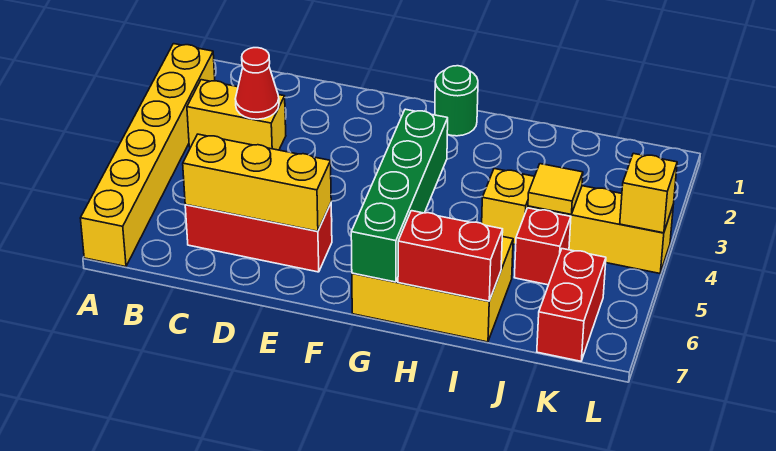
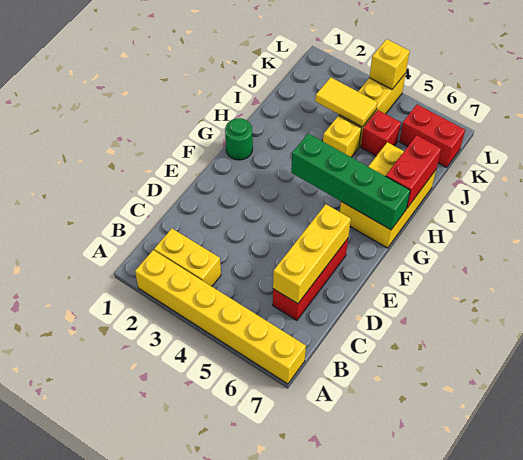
yellow brick B3:C3 level 1 -> yellow brick B2:B3 level 1
red cone C3 level 2 -> none
yellow tile J4 level 2 -> yellow tile J3:J4 level 2

